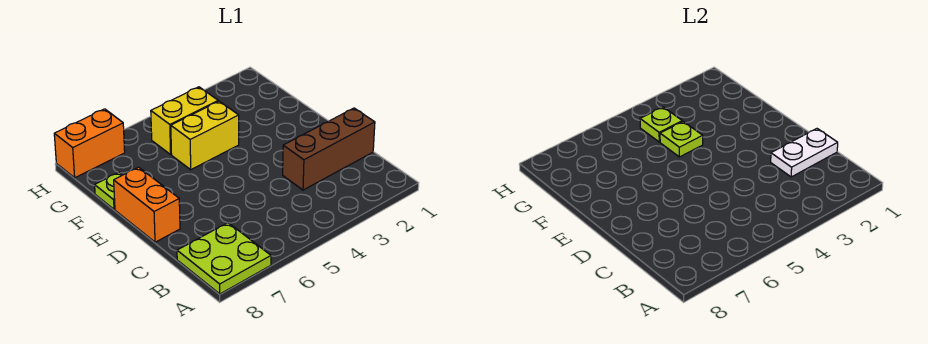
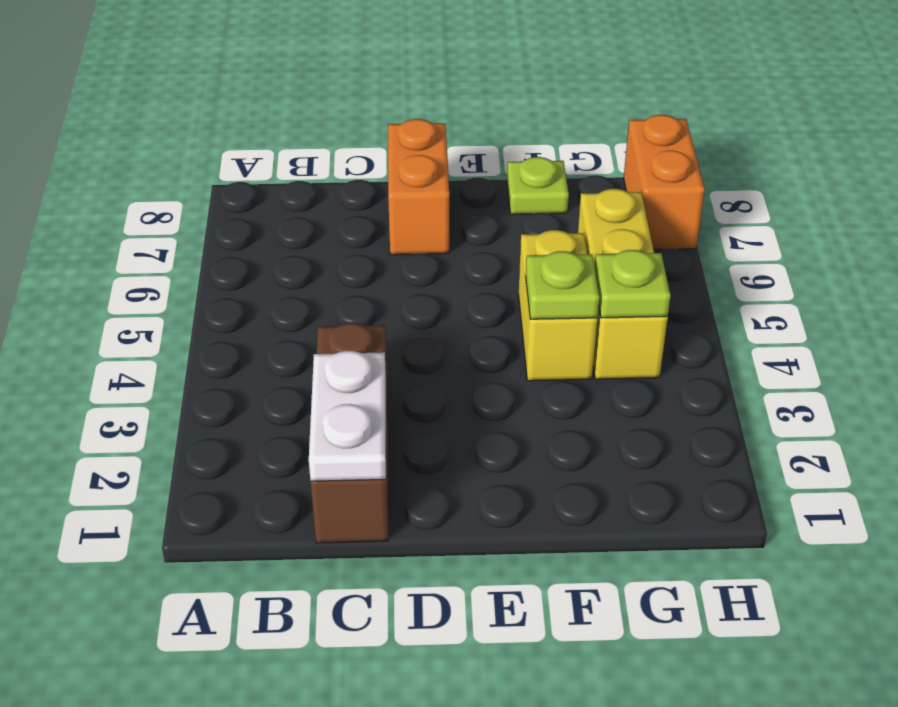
lime plate A7:B8 level 1 -> none
orange brick D8:E8 level 1 -> orange brick D7:D8 level 1
yellow brick G4:G5 level 1 -> yellow brick G4:G6 level 1

